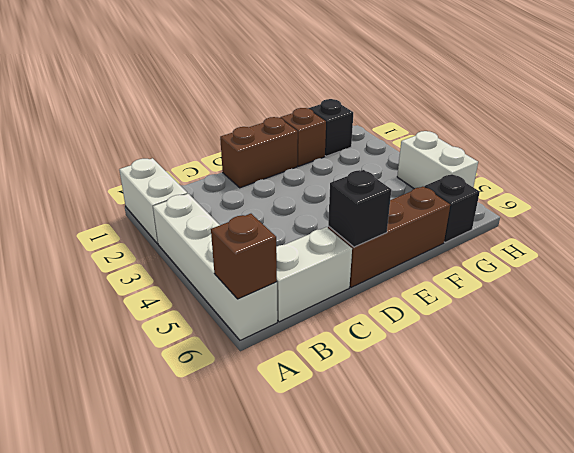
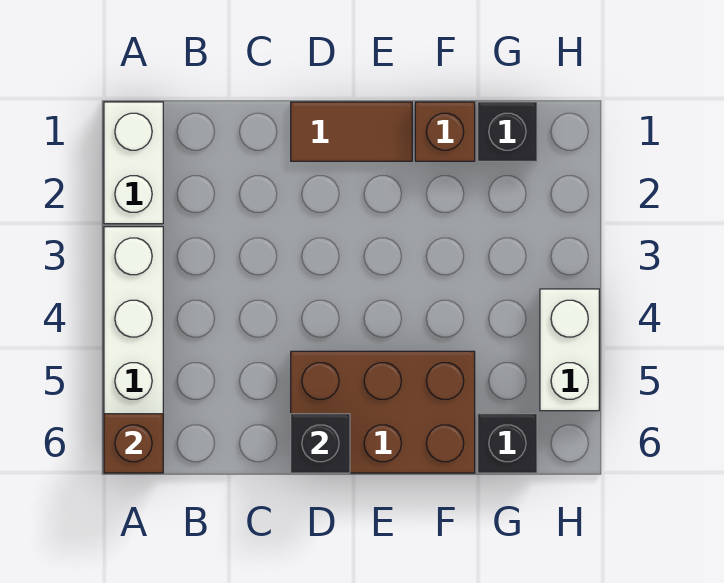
white brick B6:C6 level 1 -> none
brown brick D1:E1 level 1 -> brown tile D1:E1 level 1
brown brick D6:F6 level 1 -> brown brick D5:F6 level 1

